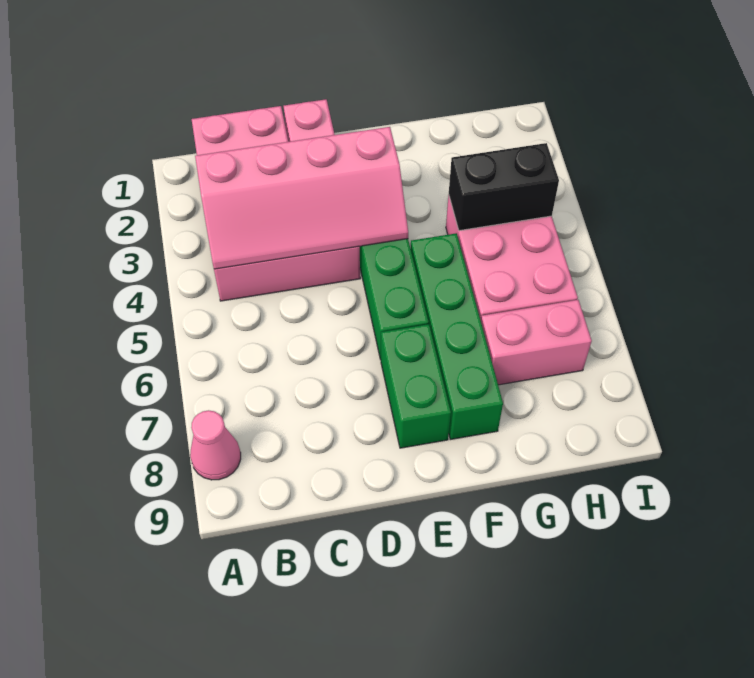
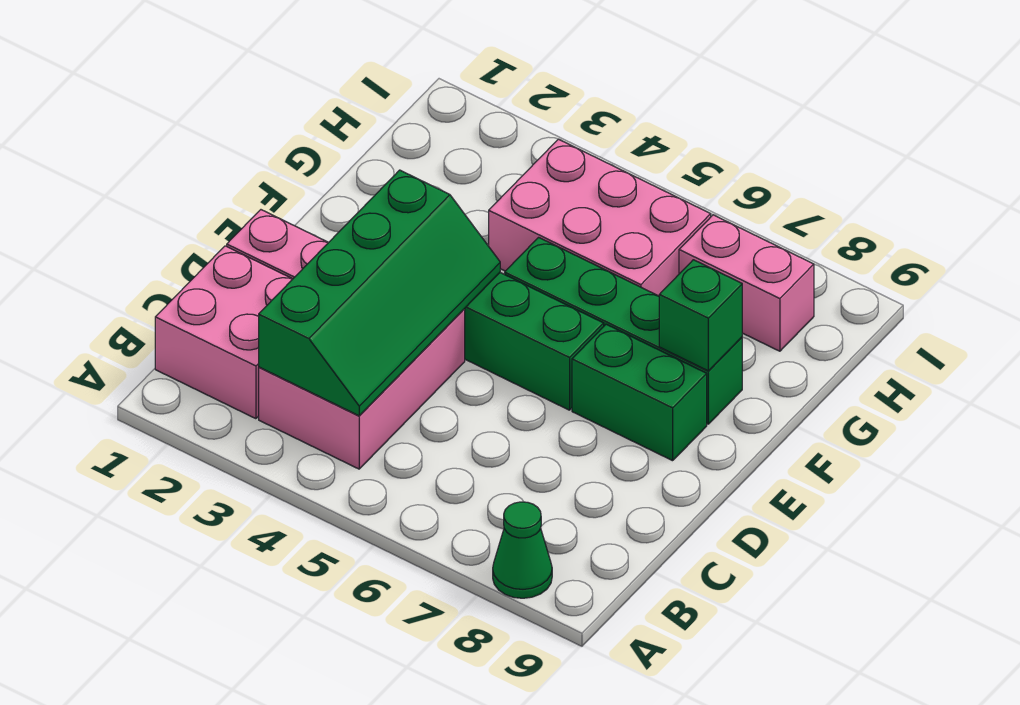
pink cone A8 level 1 -> green cone A8 level 1
pink slope B3:E4 level 2 top 3 -> green slope B3:E4 level 2 top 3
none -> green brick F8 level 2
black brick G4:H4 level 2 -> none
pink brick G7:H7 level 1 -> pink brick H7:H8 level 1

